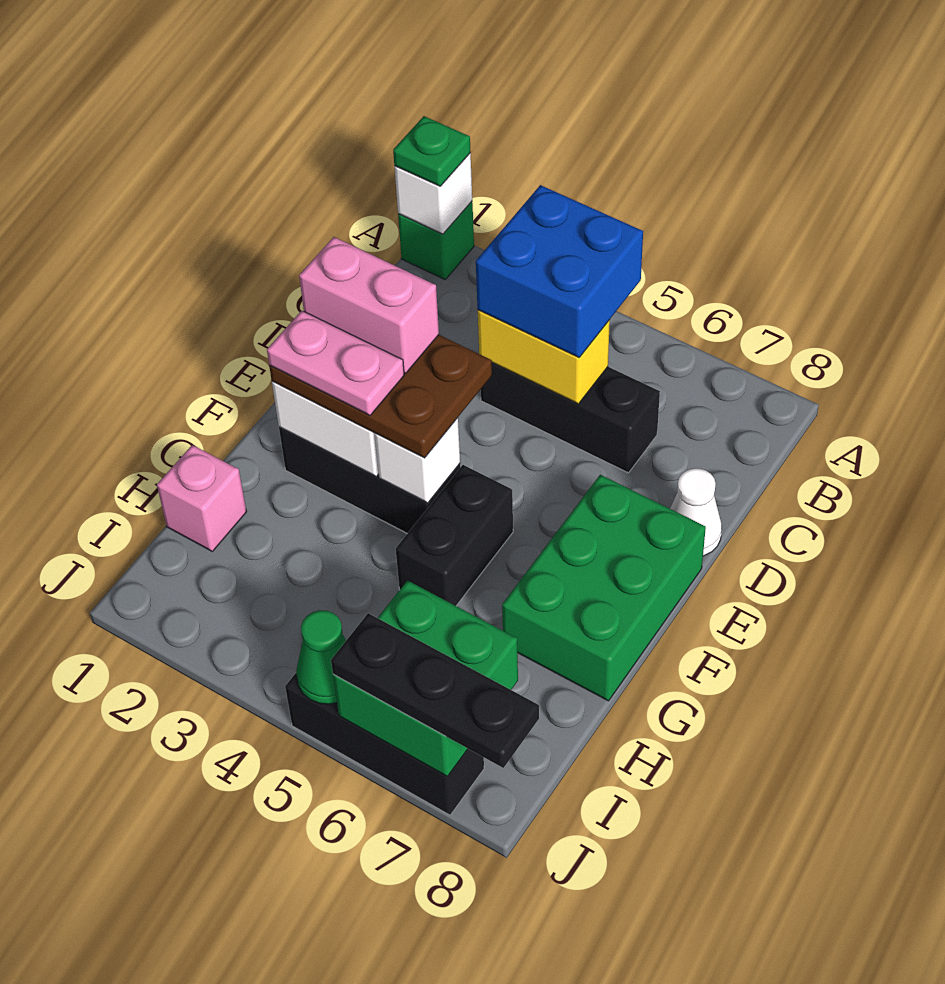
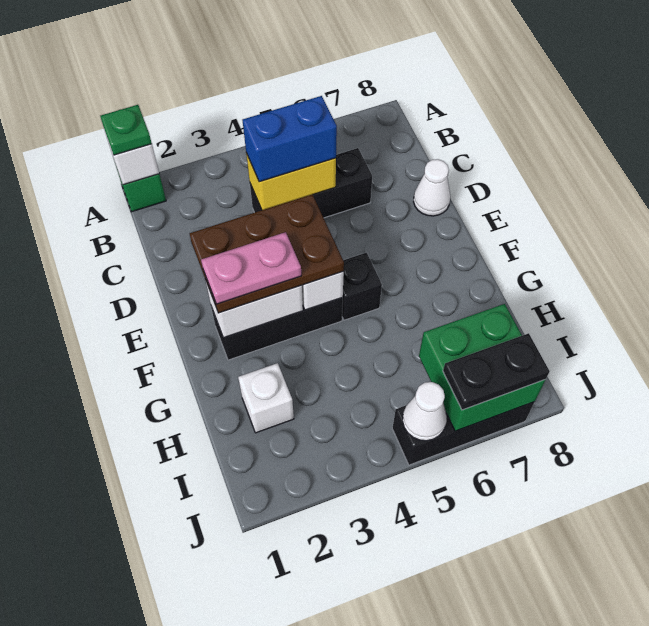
blue brick B4:C5 level 3 -> blue brick C4:C5 level 3
pink brick E2:E3 level 4 -> none
green brick E7:G8 level 1 -> none
black brick F5:G5 level 1 -> black brick F5 level 1
pink brick H1 level 1 -> none
none -> white brick H2 level 1
green cone J5 level 2 -> white cone J5 level 2
black plate J6:J8 level 3 -> black plate J6:J7 level 3

